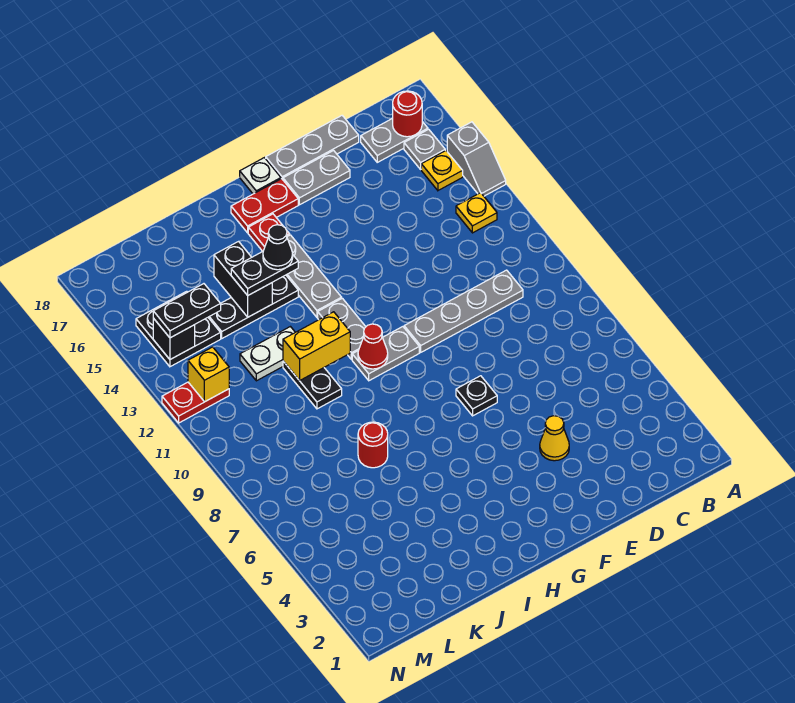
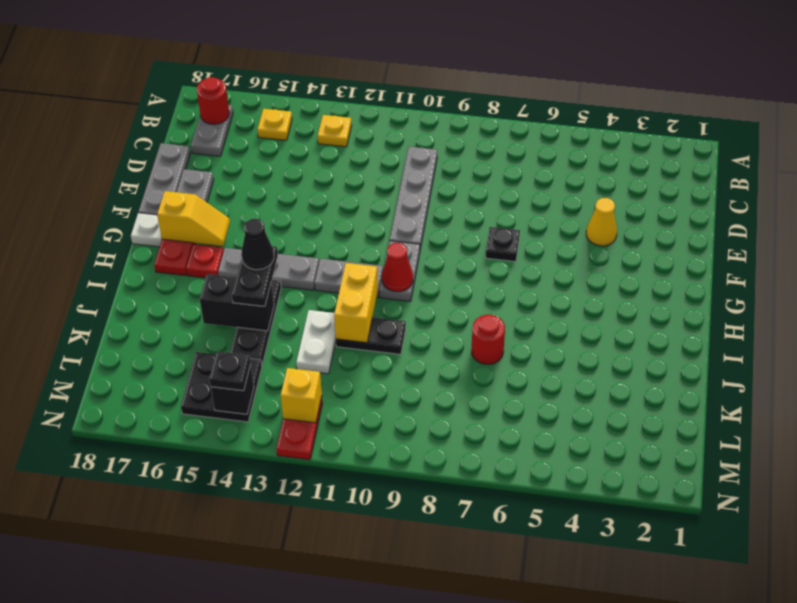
grey slope A14:A15 level 1 top 15 -> none
grey plate B16 level 1 -> none
none -> yellow slope G16:G17 level 2 top 17
black plate L14:M14 level 3 -> black plate M14 level 3

